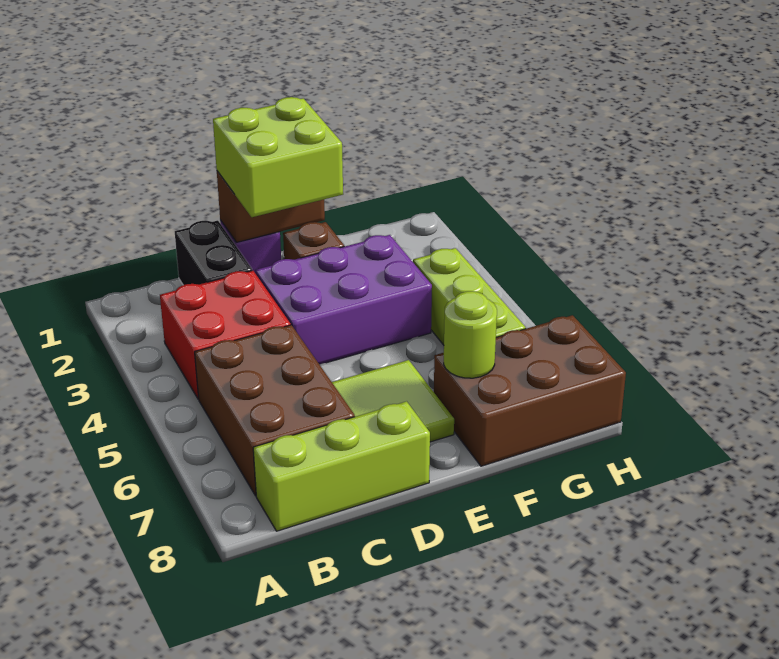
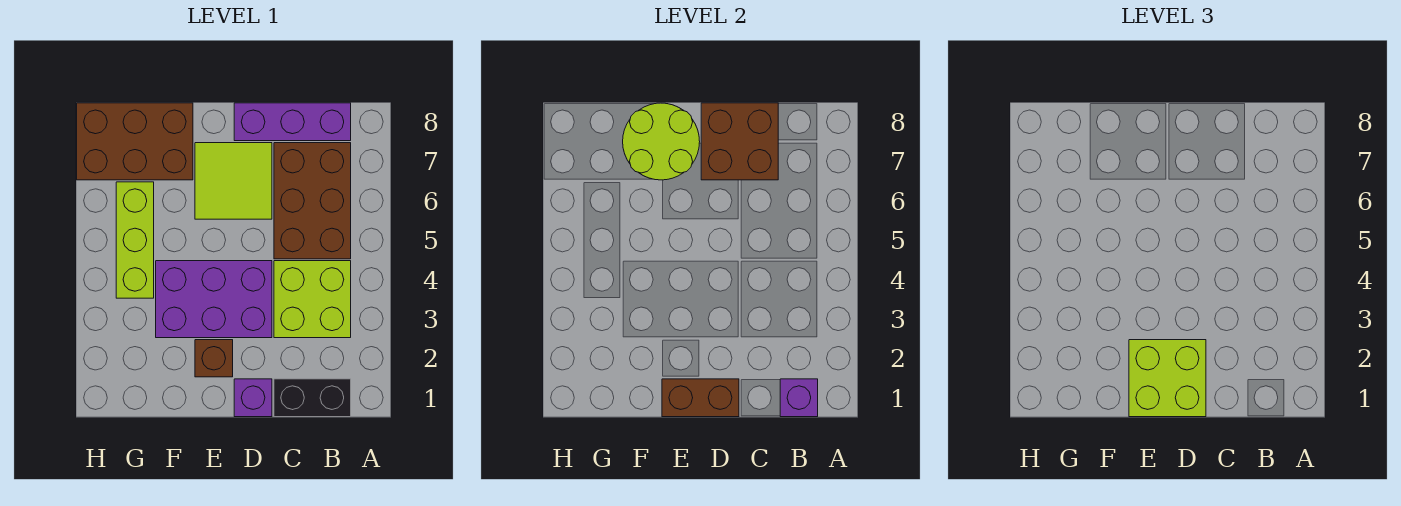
none -> purple brick B1 level 2
red brick B3:C4 level 1 -> lime brick B3:C4 level 1
lime brick B8:D8 level 1 -> purple brick B8:D8 level 1
black brick C1:C2 level 1 -> black brick B1:C1 level 1
none -> brown brick C7:D8 level 2
lime round brick F7 level 2 -> lime round brick E7:F8 level 2

